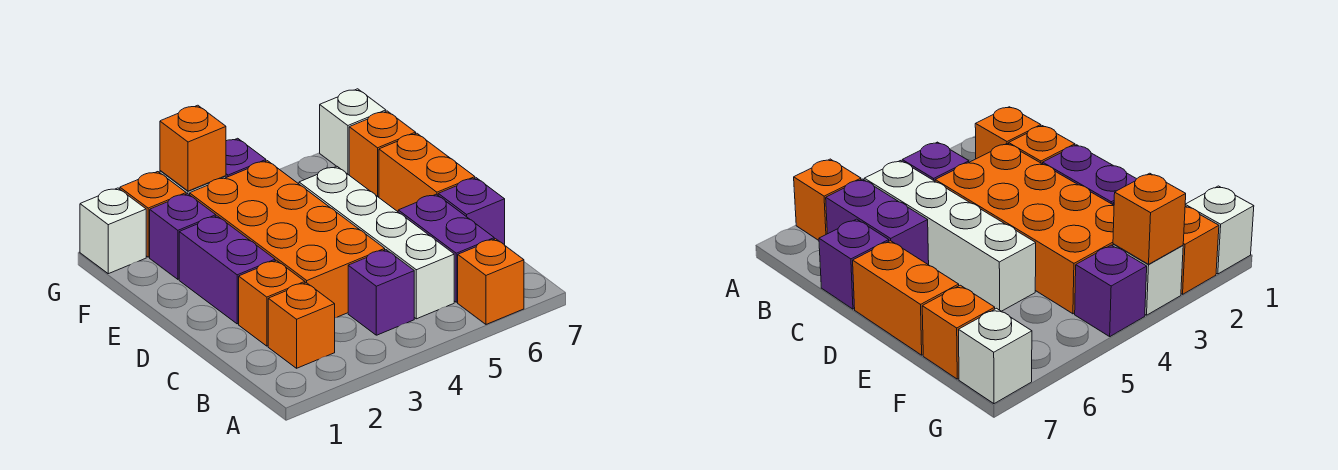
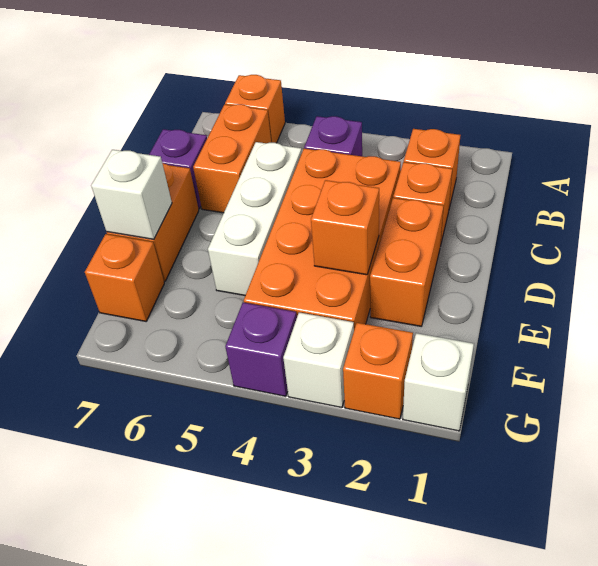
white brick B5:E5 level 1 -> white brick C5:E5 level 1
purple brick B6:C6 level 1 -> orange brick B6:C6 level 1
purple brick D2:E2 level 1 -> orange brick D2:E2 level 1
purple brick F2 level 1 -> none
orange brick G3 level 2 -> orange brick E3 level 2
white brick G7 level 1 -> white brick E7 level 2

